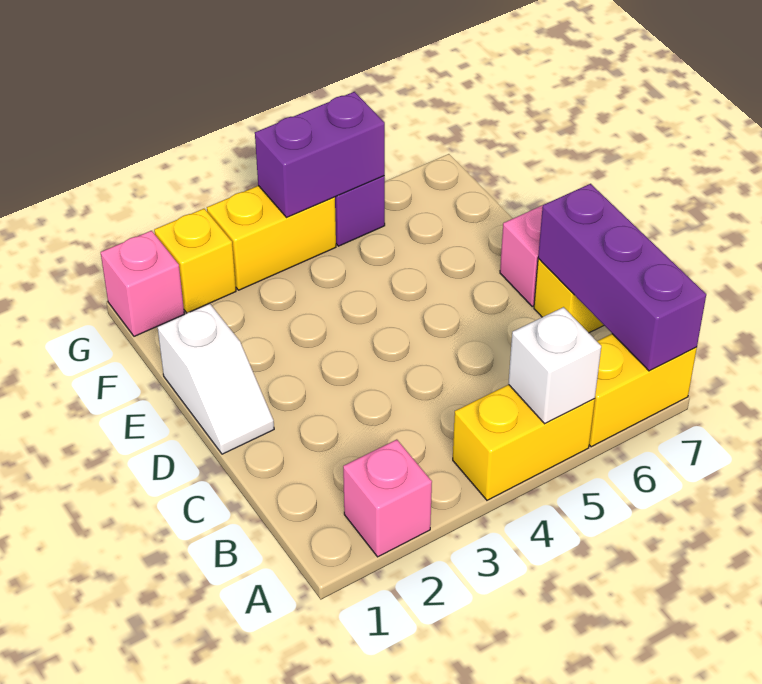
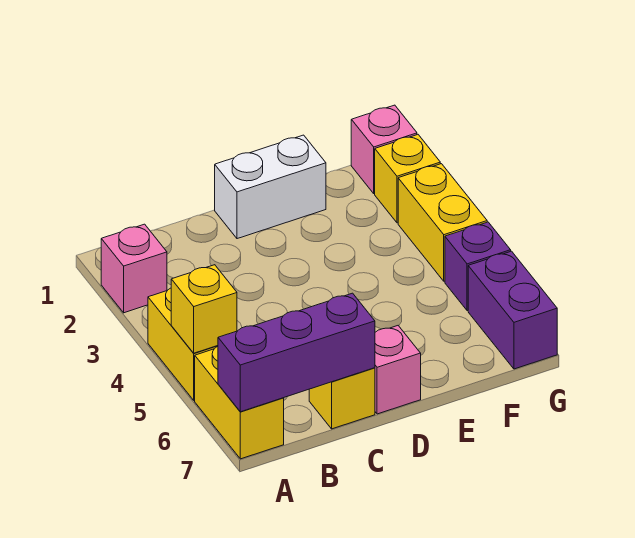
white brick A5 level 2 -> yellow brick A5 level 2
white slope D1:E1 level 1 top E -> white brick D1:E1 level 1
purple brick G4:G5 level 2 -> purple brick G6:G7 level 1

